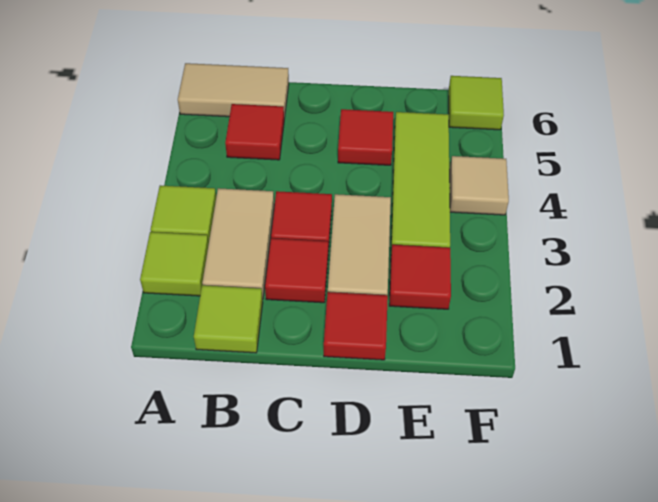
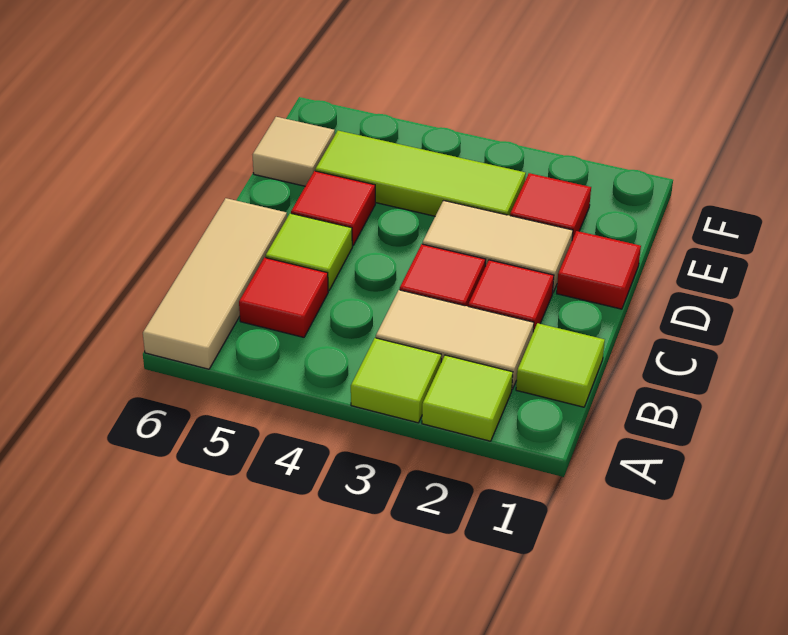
tan tile A6:B6 level 1 -> tan tile A6:C6 level 1
tan tile F4 level 1 -> tan tile E6 level 1
lime tile F6 level 1 -> lime tile C5 level 1

